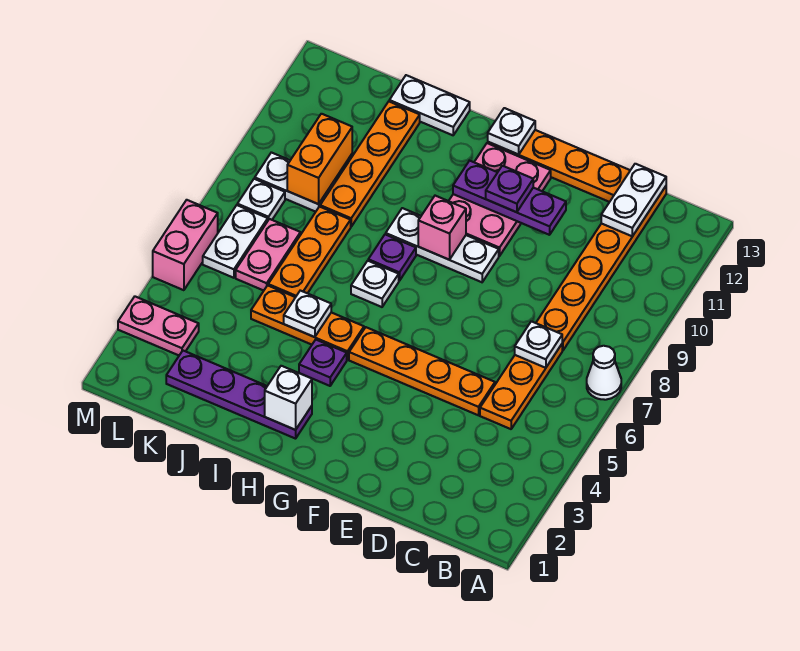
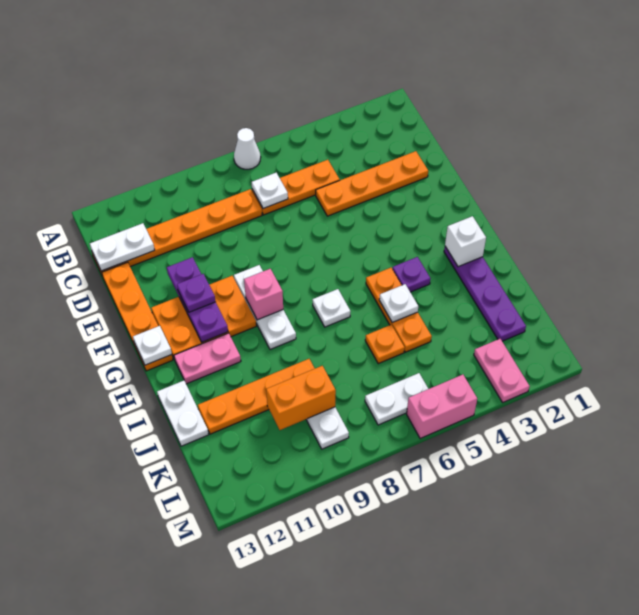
orange plate D5:G5 level 1 -> orange plate D2:D5 level 1
pink plate F10:G12 level 1 -> orange plate F10:G12 level 1
purple plate H8 level 1 -> none
orange plate J6:J8 level 1 -> orange plate J6 level 1
pink plate K6:K7 level 1 -> pink plate H11:H12 level 1
white plate L8 level 1 -> none

